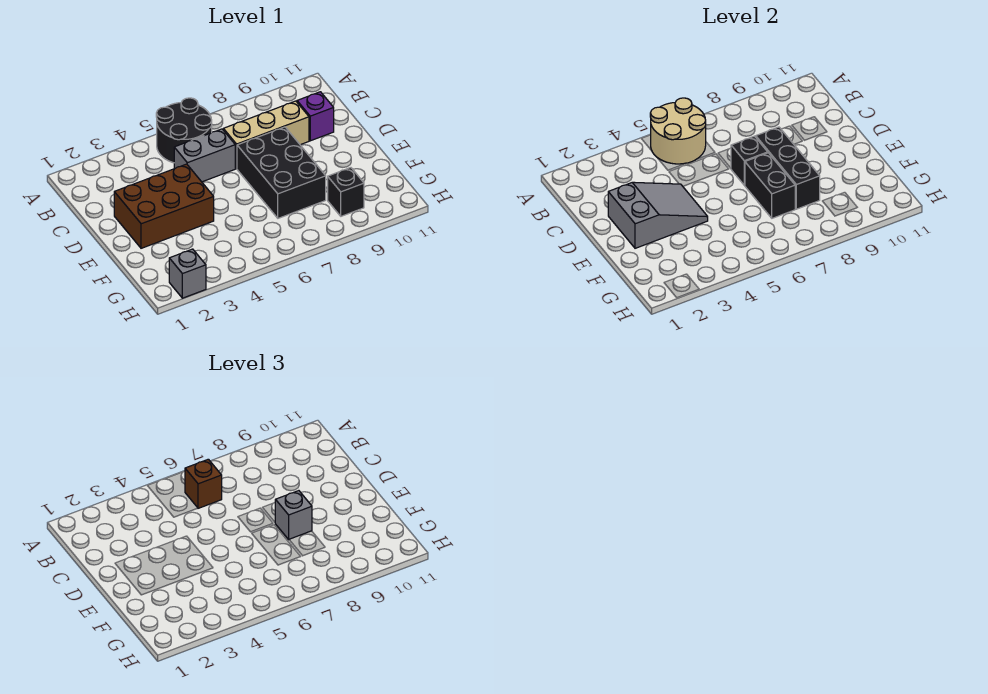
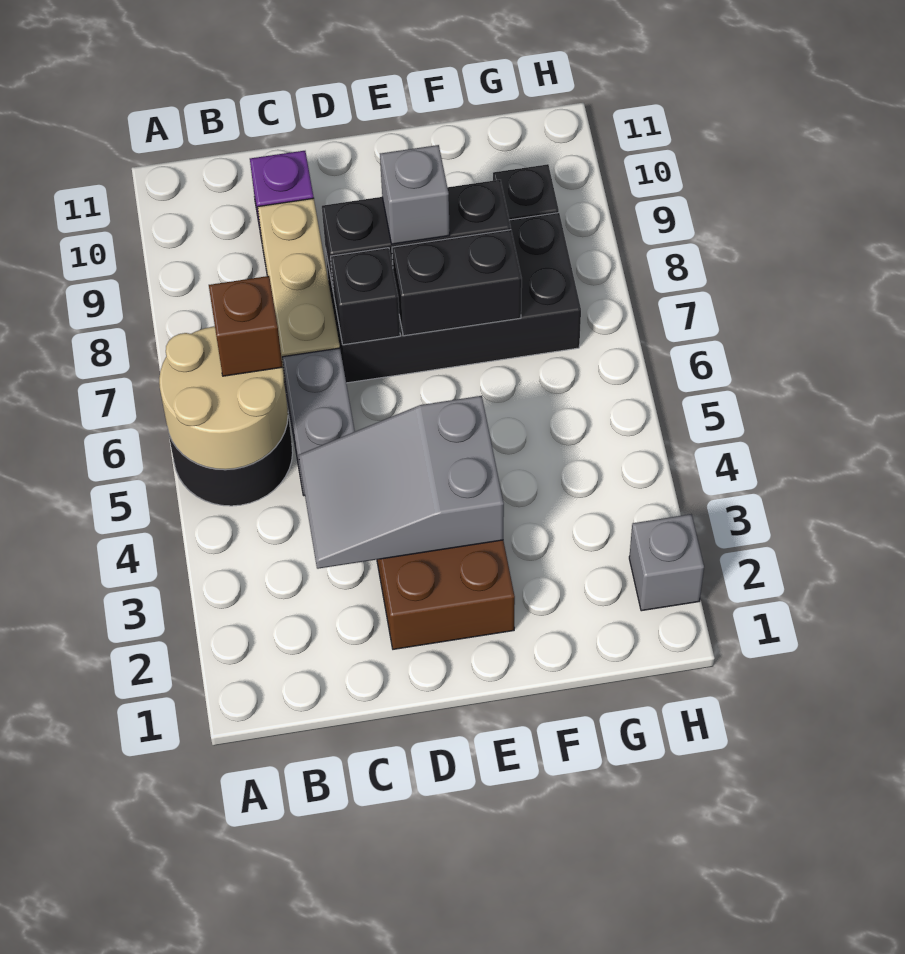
grey slope D2:E4 level 2 top 2 -> grey slope C3:E4 level 2 top E
black brick D7:F8 level 1 -> black brick D7:G8 level 1

